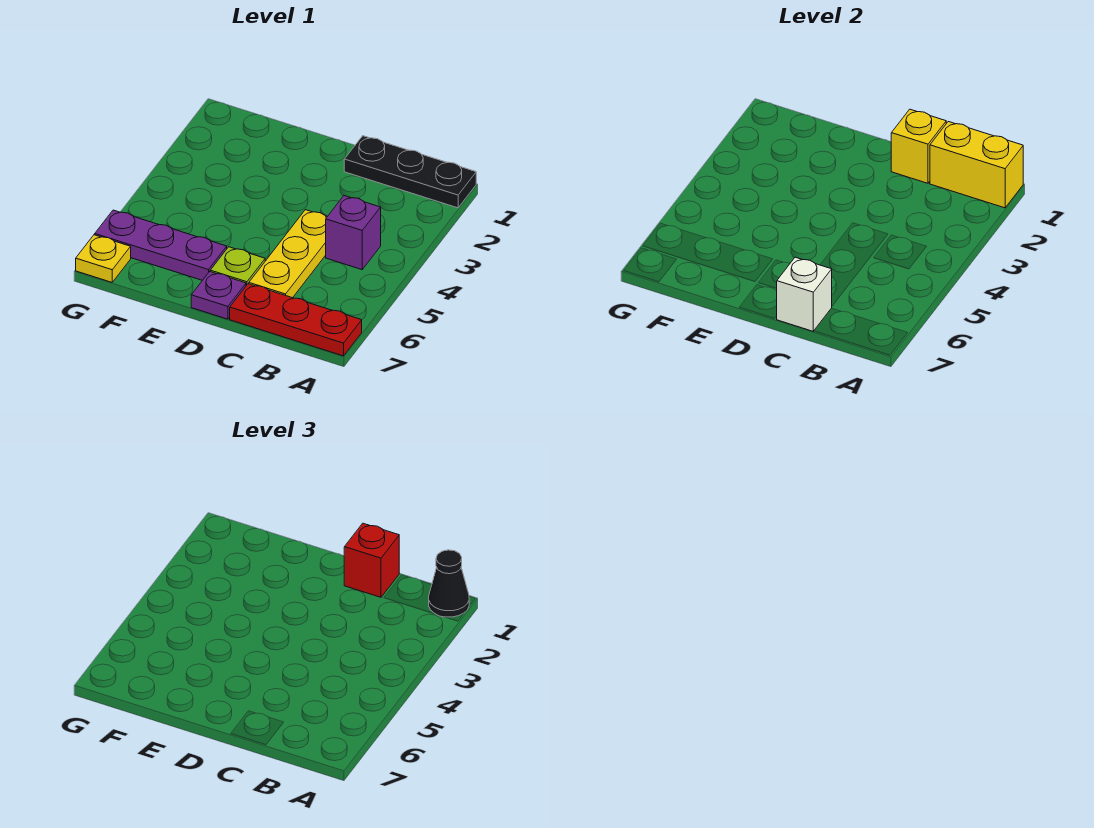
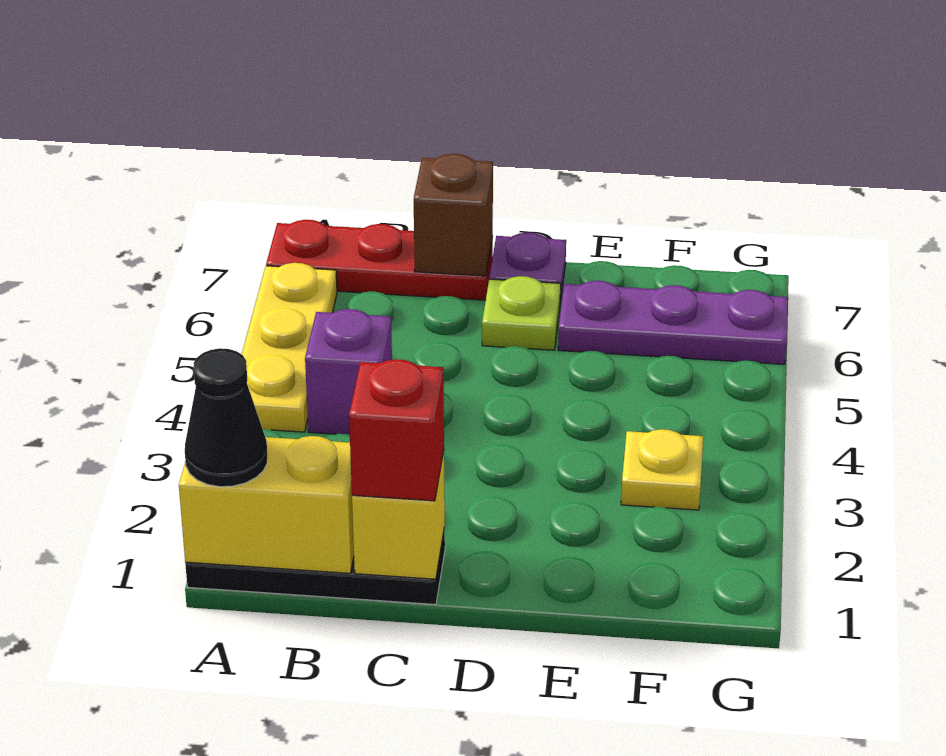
yellow plate C4:C6 level 1 -> yellow plate A4:A6 level 1
white brick C7 level 2 -> brown brick C7 level 2
yellow plate G7 level 1 -> yellow plate F3 level 1

